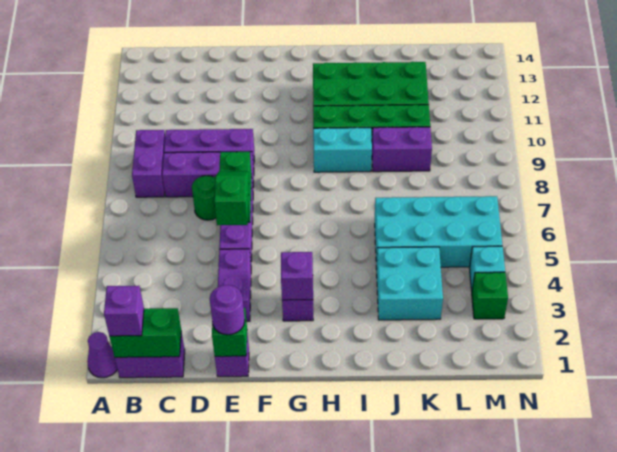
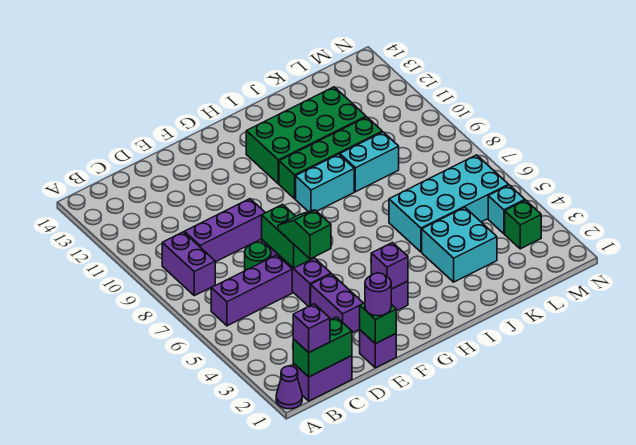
purple brick C8:E8 level 1 -> purple brick B6:D6 level 1
purple brick J9:K9 level 1 -> cyan brick J9:K9 level 1

